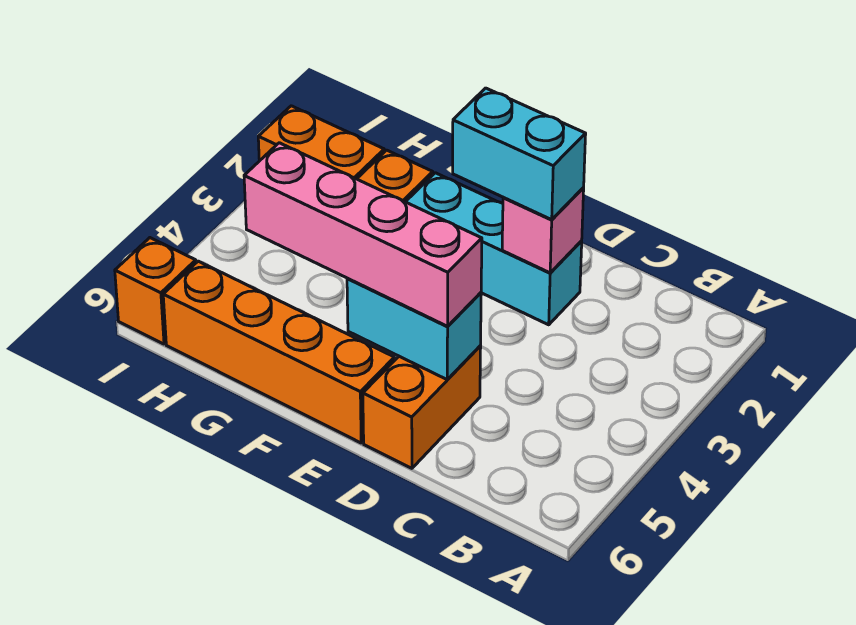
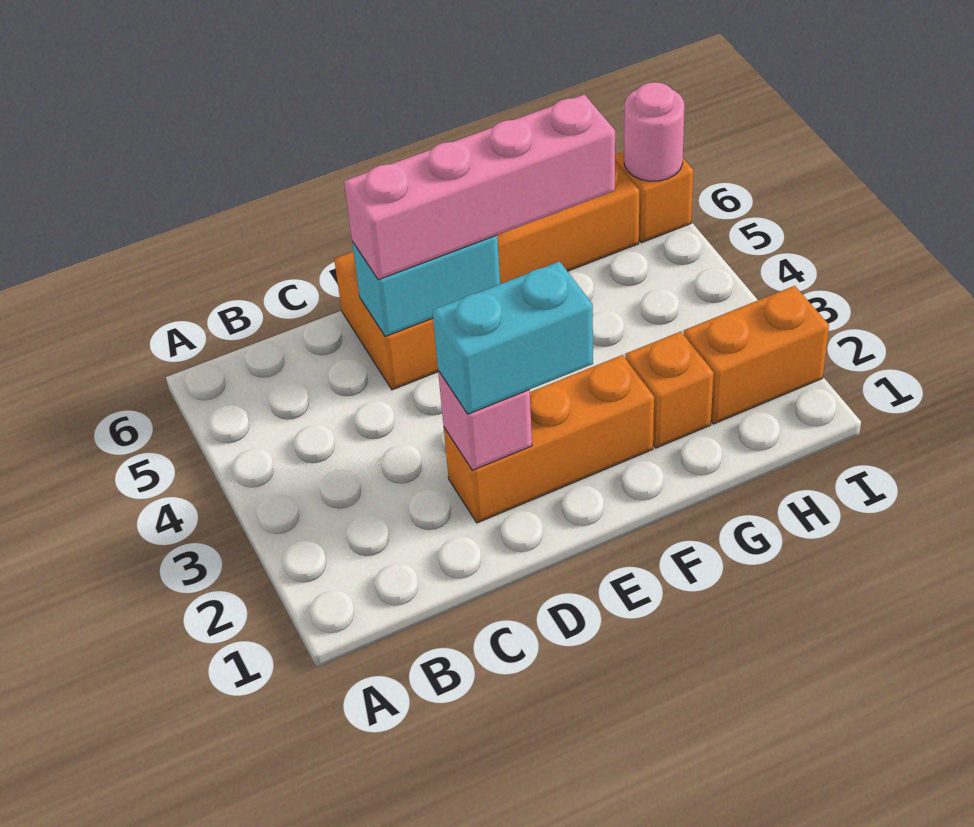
cyan brick D2:F2 level 1 -> orange brick D2:F2 level 1
none -> pink round brick I6 level 2

